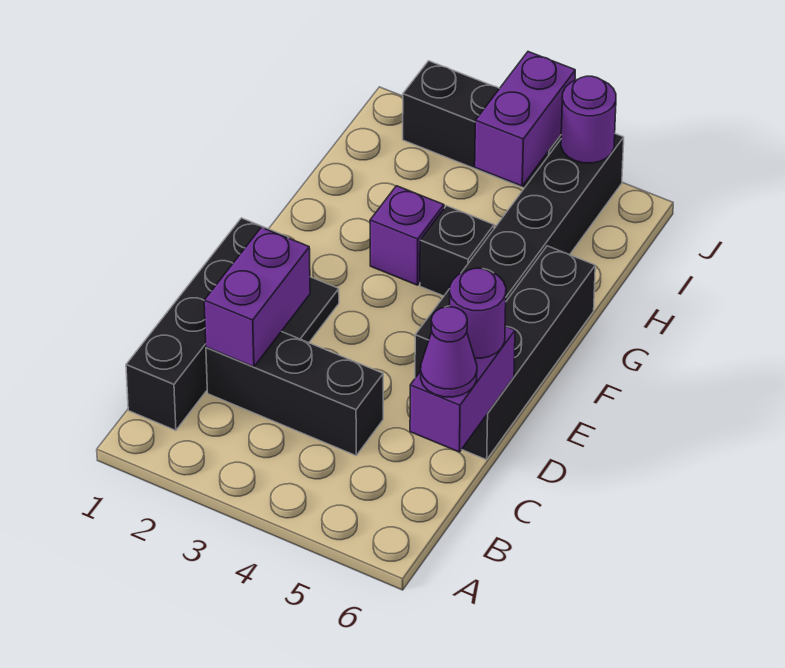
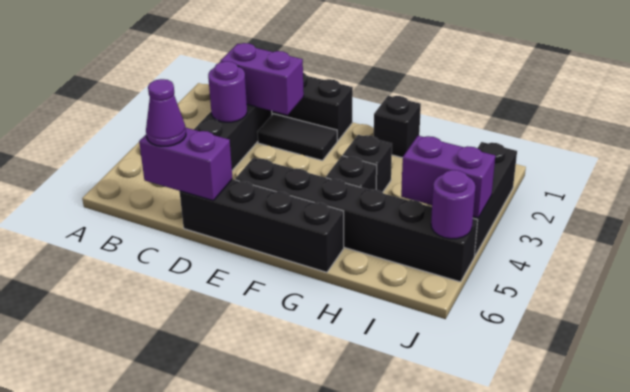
purple round brick D6 level 3 -> purple round brick C3 level 2
none -> black brick G1 level 1
purple brick G3 level 1 -> black brick G3 level 1

